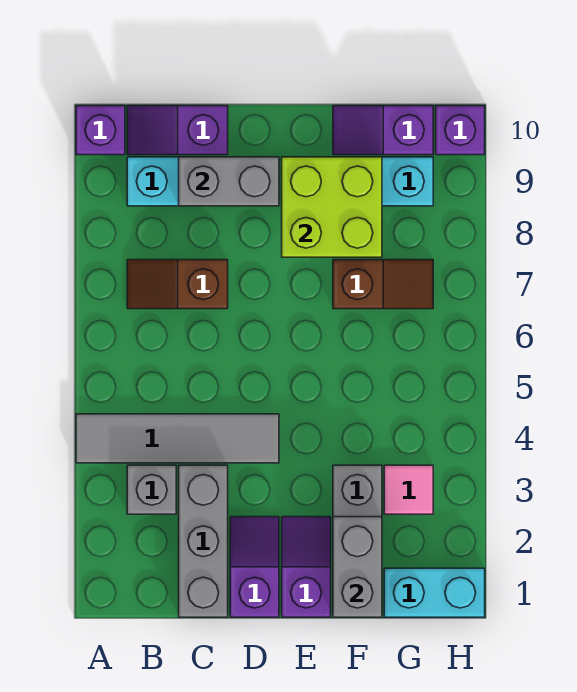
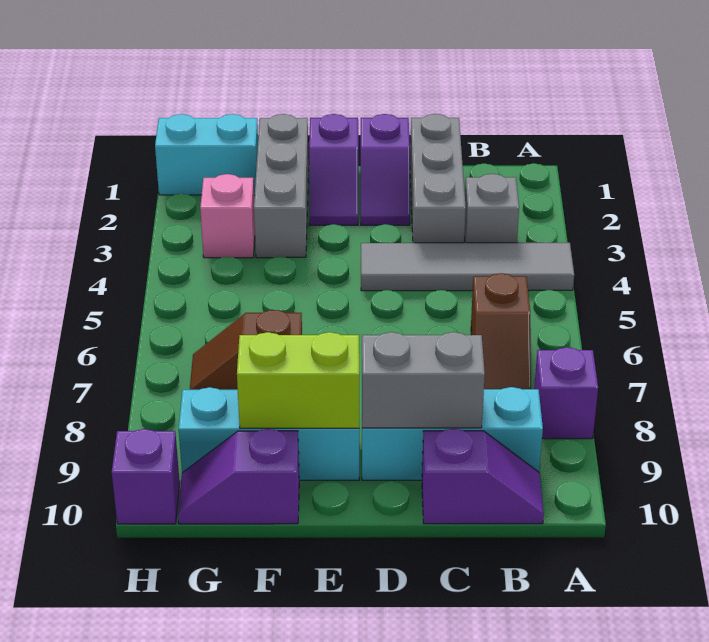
purple brick A10 level 1 -> purple brick A8 level 1
brown slope B7:C7 level 1 top C -> brown slope B6:B7 level 1 top 6
lime brick E8:F9 level 2 -> lime brick E9:F9 level 2
grey brick F1:F2 level 2 -> none
purple slope F10:G10 level 1 top G -> purple slope F10:G10 level 1 top F
pink tile G3 level 1 -> pink brick G3 level 1

